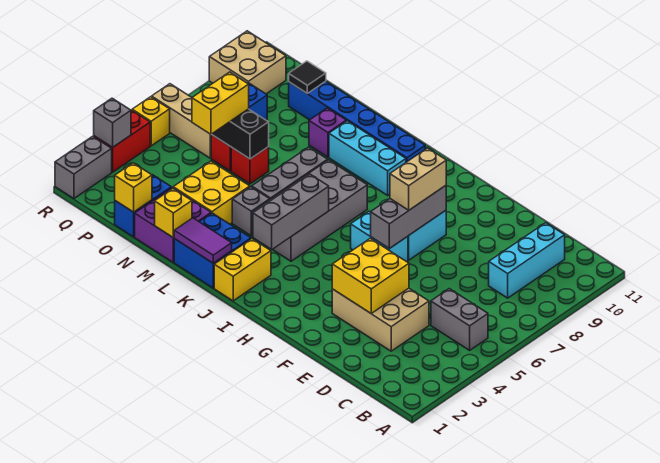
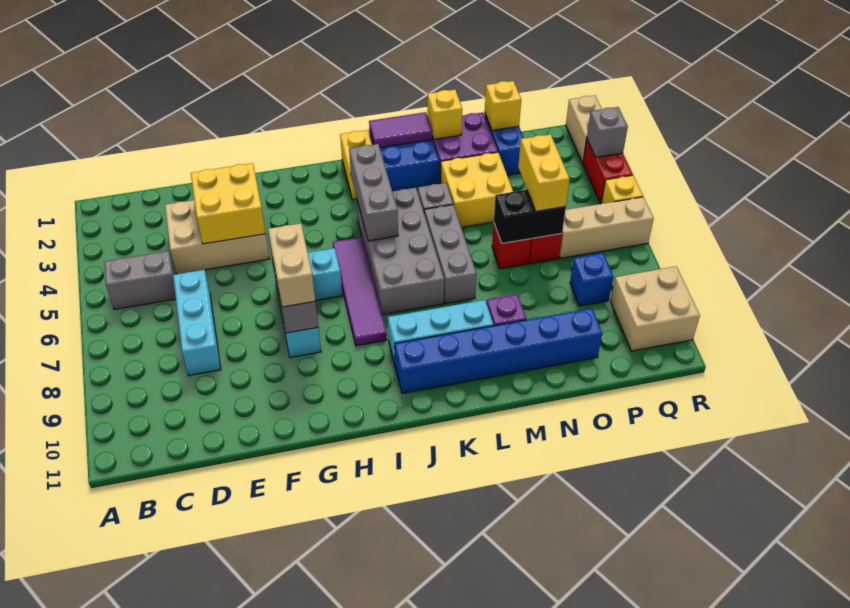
cyan brick C8:C10 level 1 -> cyan brick D6:D8 level 1
none -> purple tile I5:I8 level 1
black tile O10 level 2 -> none
grey brick R1:R2 level 1 -> tan brick R1:R2 level 1

